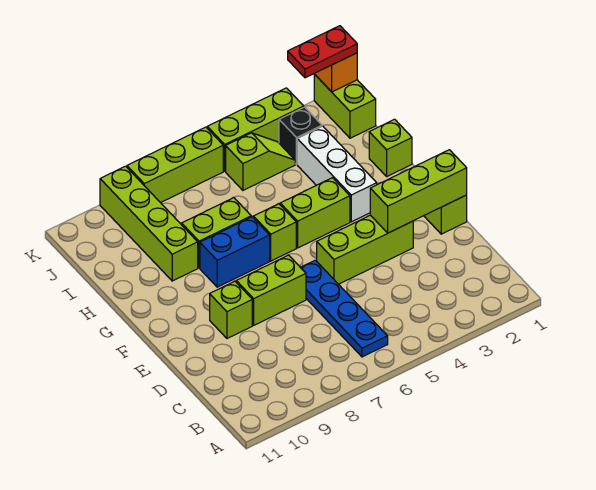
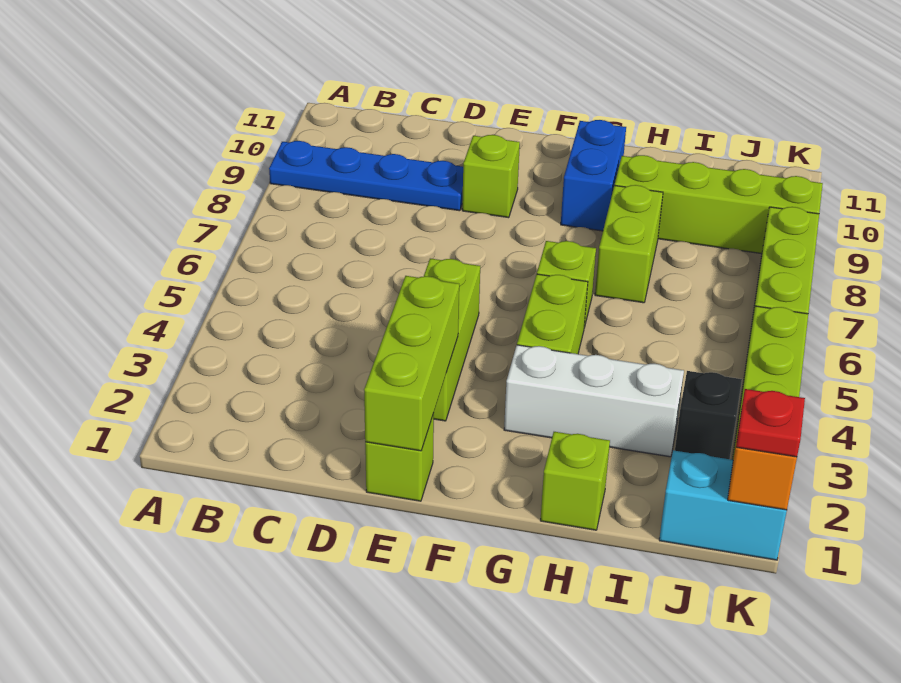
blue plate B6:E6 level 1 -> blue plate A9:D9 level 1
lime brick E7:E8 level 1 -> none
blue brick G7:G8 level 1 -> blue brick G9:G10 level 1
lime brick J1:K1 level 1 -> cyan brick J1:K1 level 1
lime slope J4:J5 level 1 top 5 -> none
red plate K1:K2 level 3 -> red plate K1 level 3

